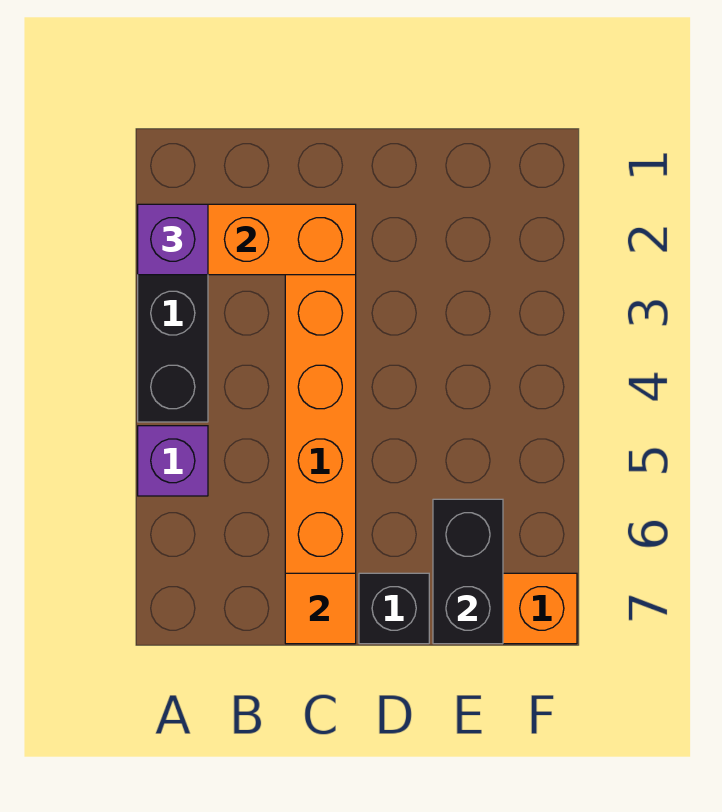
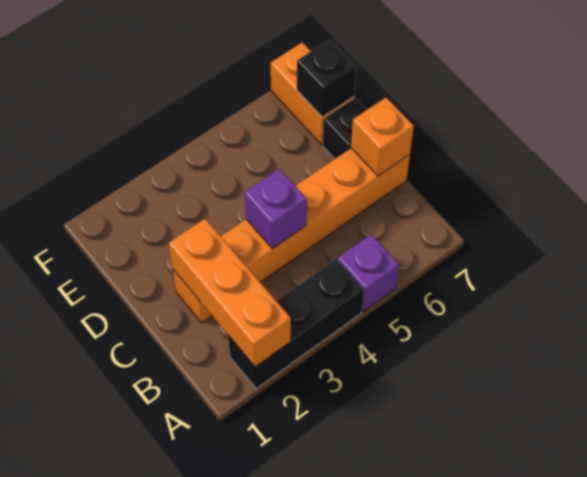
purple brick A2 level 3 -> purple brick C4 level 2
orange tile C7 level 2 -> orange brick C7 level 2
black brick E6:E7 level 2 -> black brick E7 level 2

